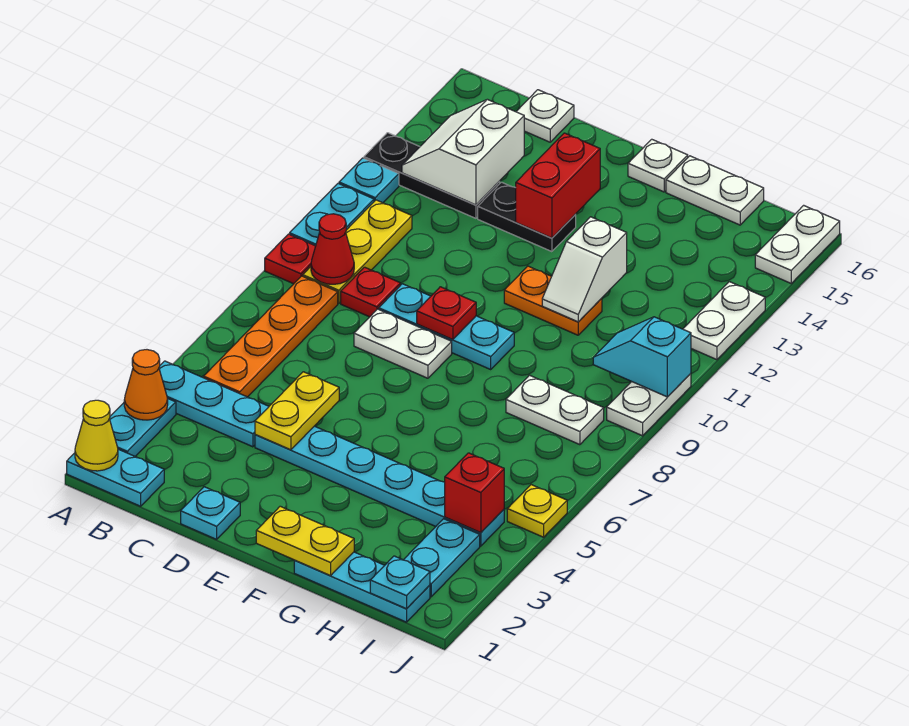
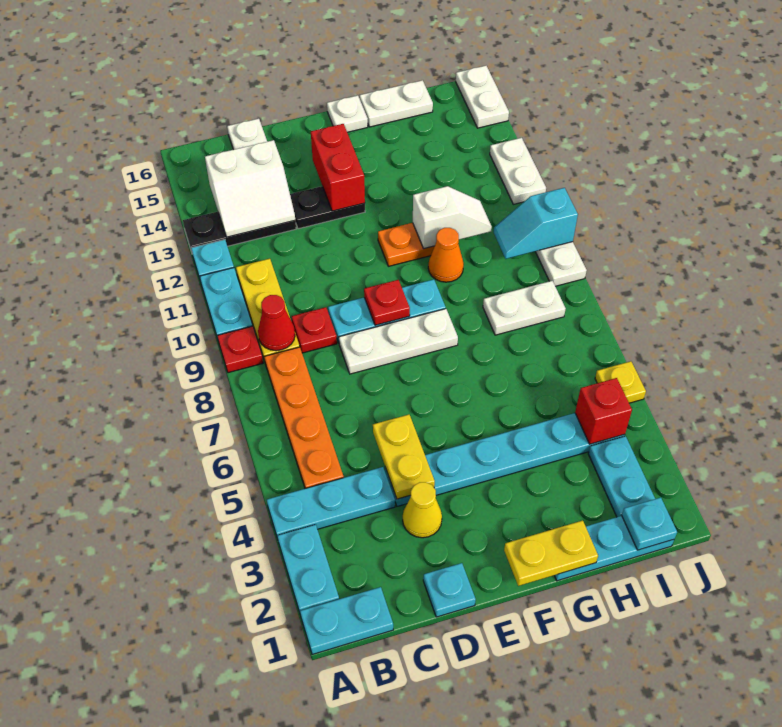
yellow cone A1 level 2 -> yellow cone D3 level 1
orange cone A3 level 2 -> orange cone G10 level 1
white slope B13:C14 level 2 top C -> white slope B13:C14 level 2 top 14
white plate D8:E8 level 1 -> white plate D8:F8 level 1
white slope G11:G12 level 2 top 12 -> white slope G11:H11 level 2 top G

